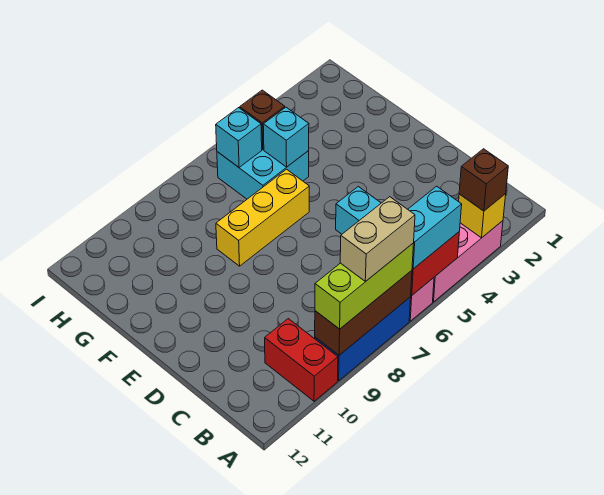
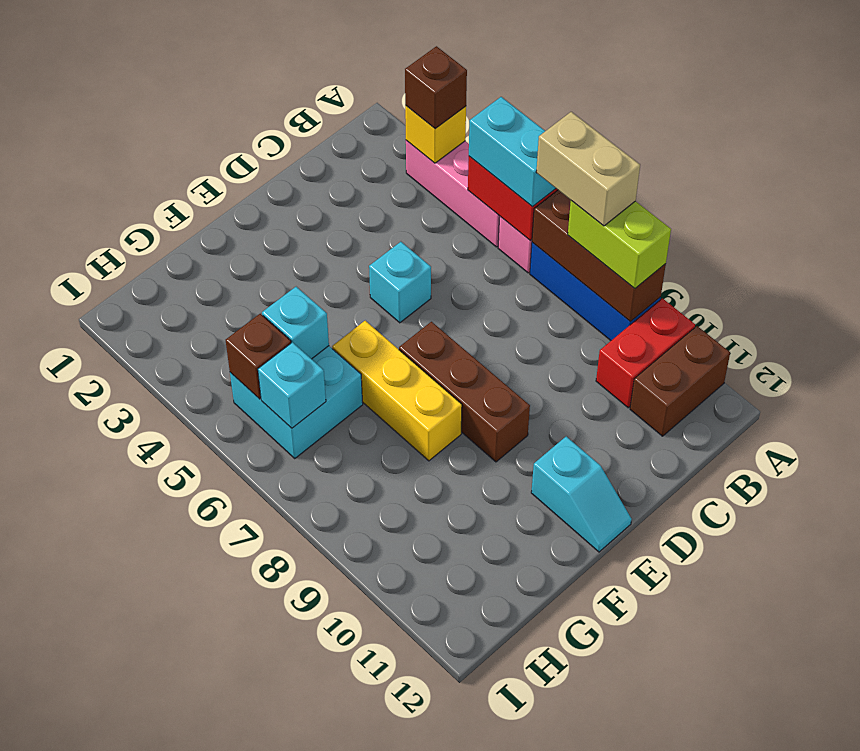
lime brick A7:A9 level 3 -> lime brick A8:A9 level 3
none -> brown brick A11:B11 level 1
none -> brown brick E7:E9 level 1
none -> cyan slope E11:E12 level 1 top 11

